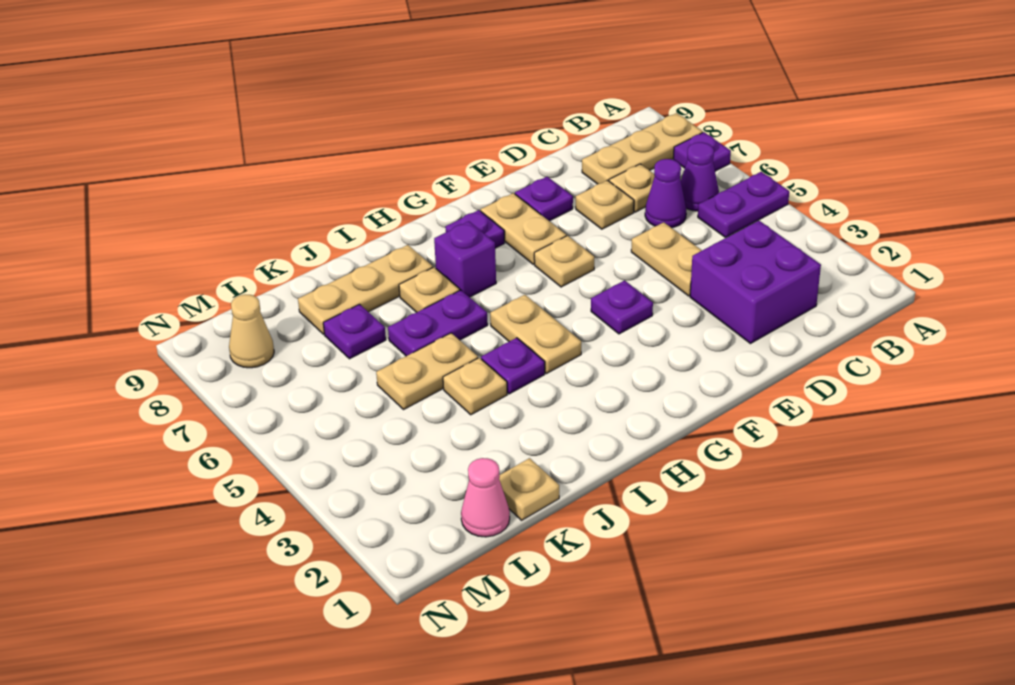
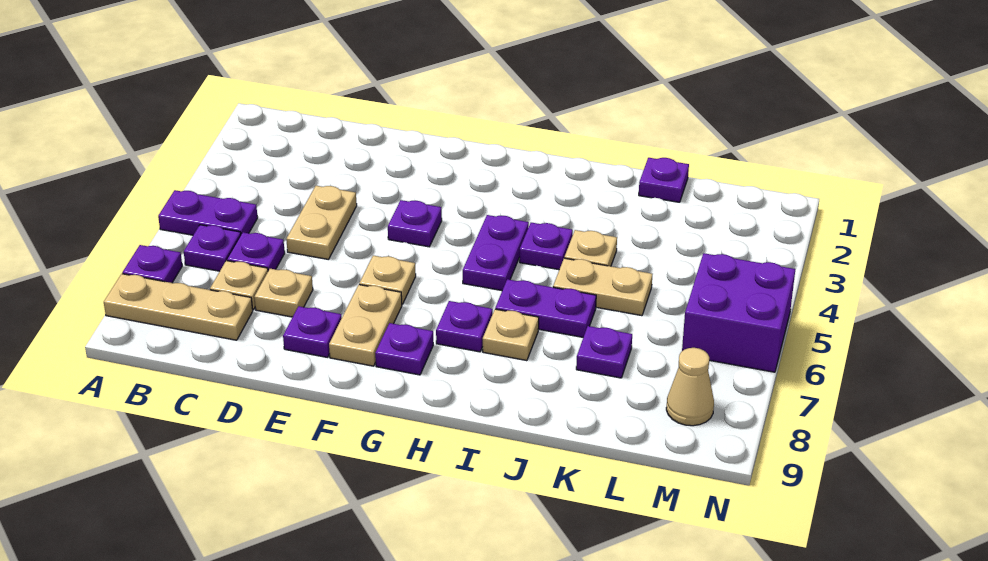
purple cone B6 level 1 -> purple plate B6 level 1
purple brick C2:D3 level 1 -> purple brick M5:N6 level 1
purple cone C6 level 1 -> purple plate C6 level 1
tan plate H4:H5 level 1 -> purple plate H4:H5 level 1
purple brick H7 level 1 -> purple plate H7 level 1
tan plate I8:K8 level 1 -> none
tan plate K1 level 1 -> purple plate K1 level 1
pink cone L1 level 1 -> none

